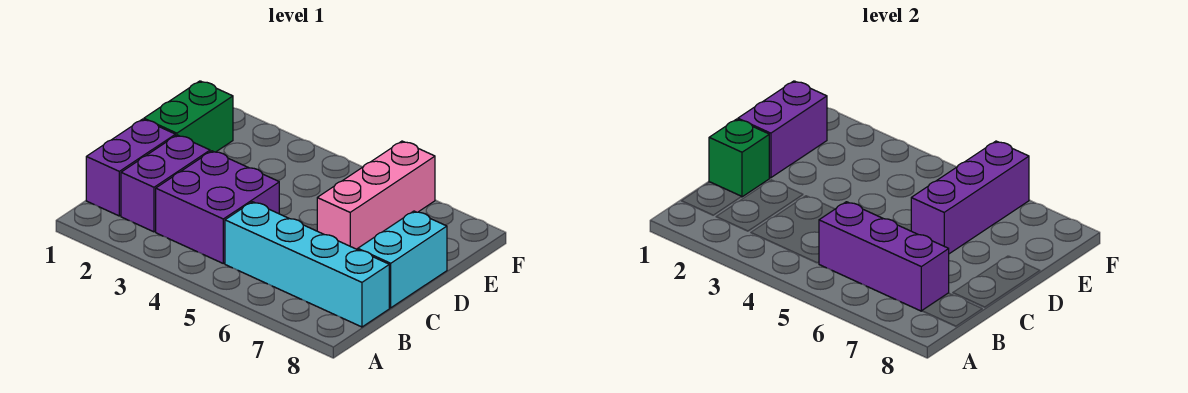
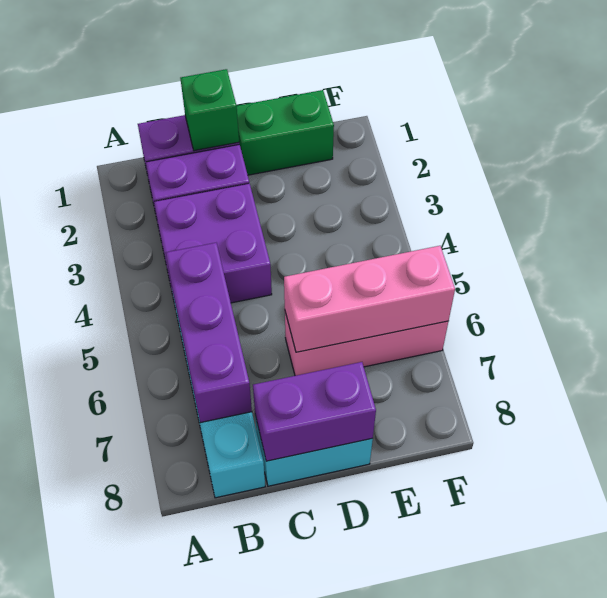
purple brick D1:E1 level 2 -> purple brick C8:D8 level 2
purple brick D6:F6 level 2 -> pink brick D6:F6 level 2

